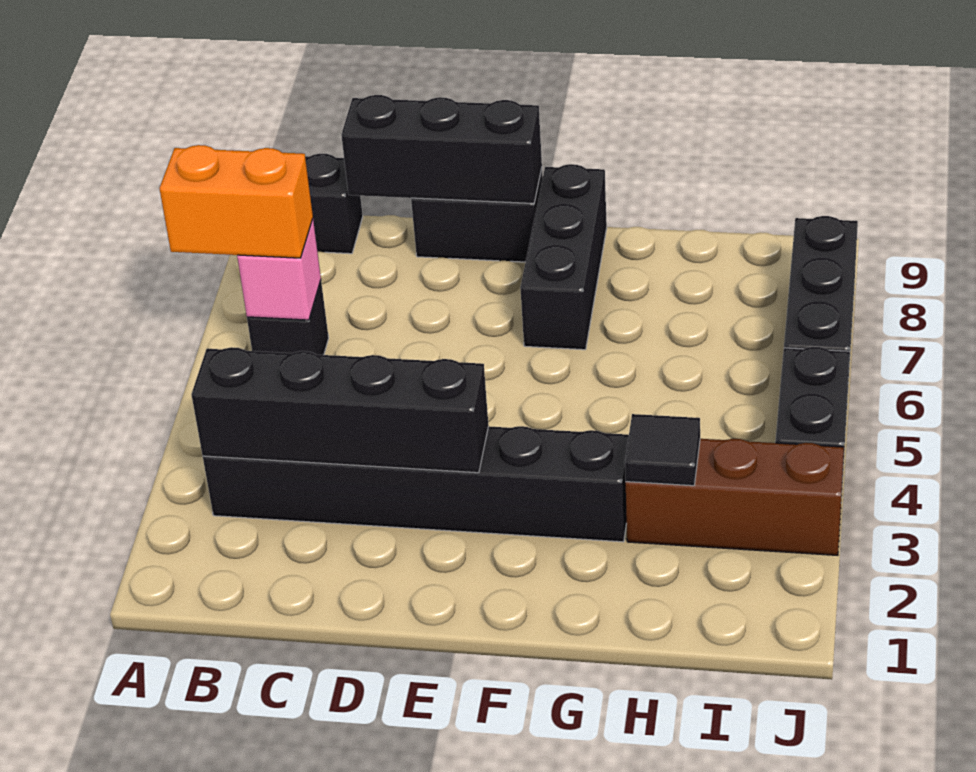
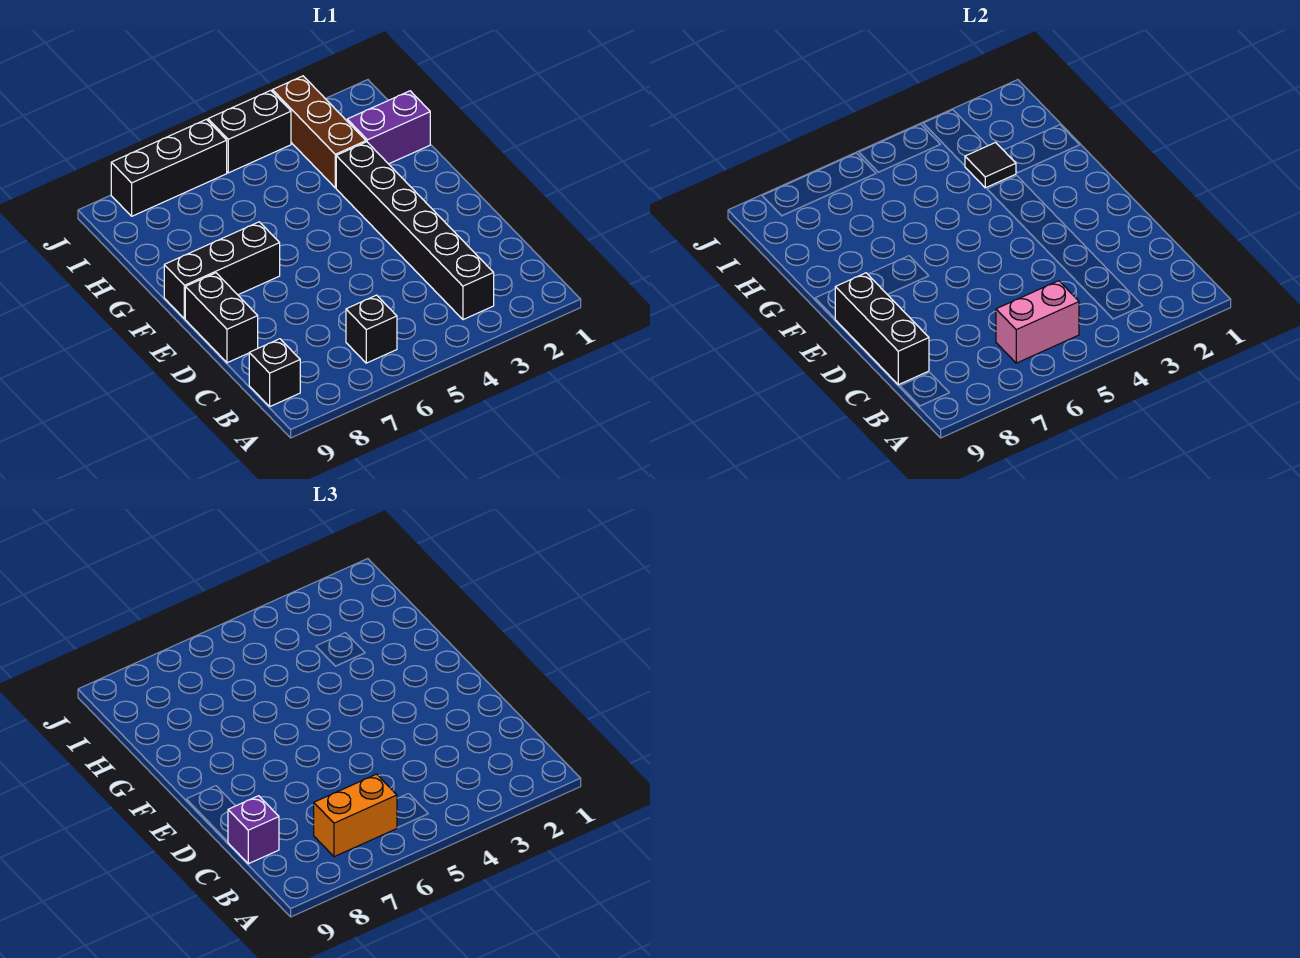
orange brick A6:B6 level 3 -> orange brick B6:B7 level 3
black brick B3:E3 level 2 -> none
pink brick B6 level 2 -> pink brick B5:B6 level 2
none -> purple brick C9 level 3
none -> purple brick H1:H2 level 1

